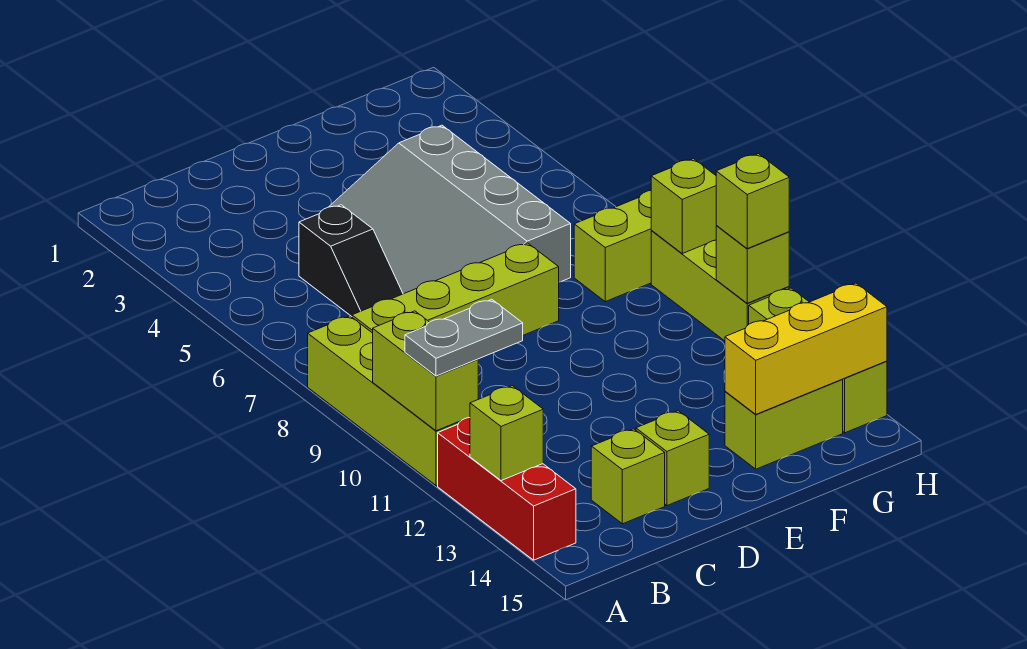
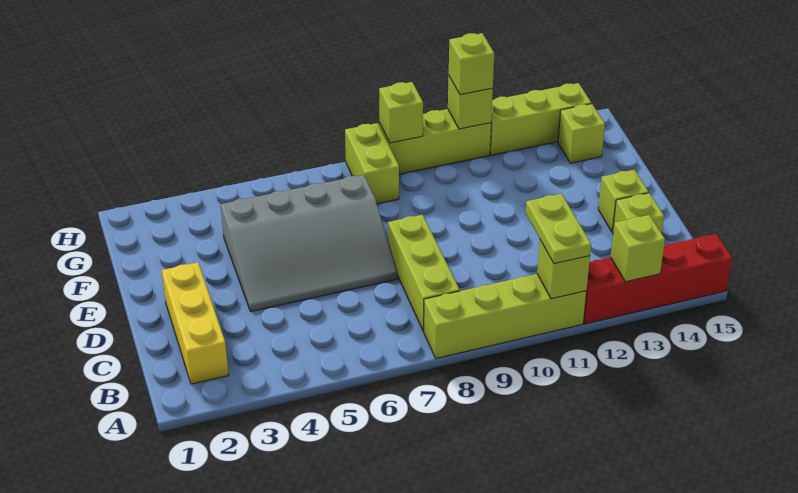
lime brick A10:A11 level 2 -> lime brick A11 level 2
grey plate A11:B11 level 3 -> lime plate A11:B11 level 3
red brick A12:A14 level 1 -> red brick A12:A15 level 1
lime brick B8:E8 level 1 -> lime brick B8:D8 level 1
black slope C5:C6 level 1 top 5 -> none
lime brick F14:G14 level 1 -> lime brick G14 level 1
yellow brick F14:H14 level 2 -> yellow brick B2:D2 level 1

